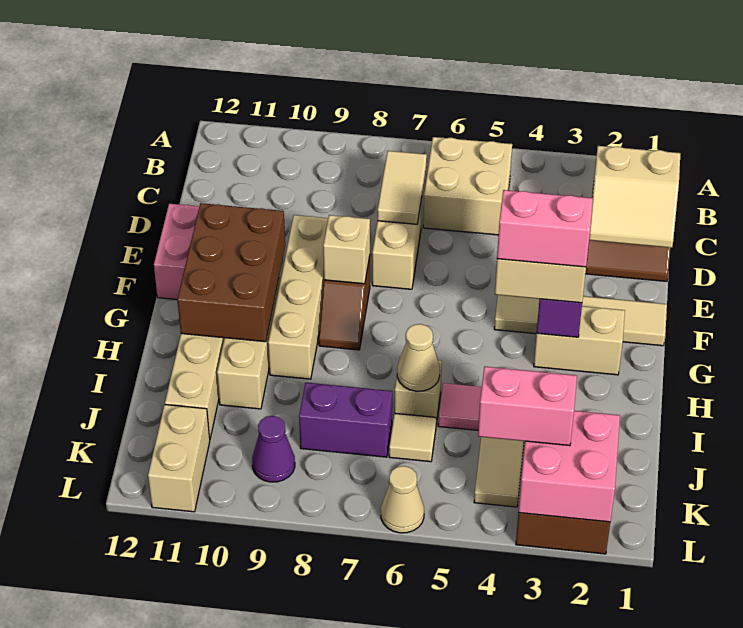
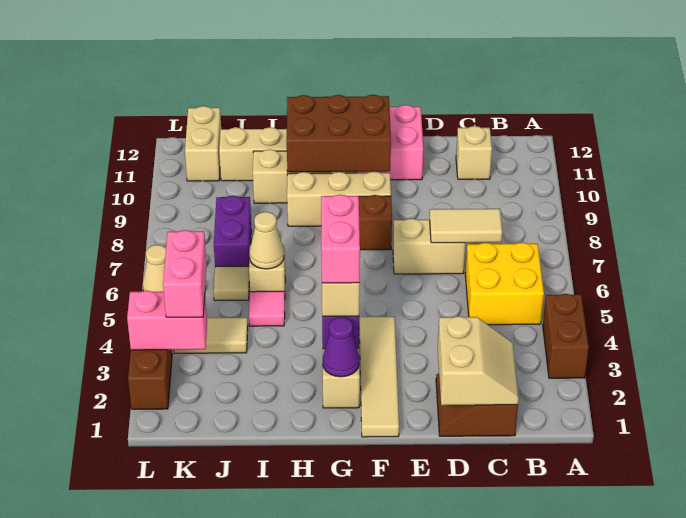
none -> brown brick A3:A4 level 1
tan brick B5:C6 level 1 -> yellow brick B5:C6 level 1
tan slope C1:D2 level 2 top C -> tan slope C1:D2 level 2 top D
tan brick E9:H9 level 1 -> tan brick F9:H9 level 1
tan brick F8 level 2 -> tan brick C11 level 1
pink brick K2:L3 level 2 -> pink brick K3:L3 level 2
purple cone K9 level 1 -> purple cone G2 level 2
tan brick K11:L11 level 1 -> tan brick K11:K12 level 1

